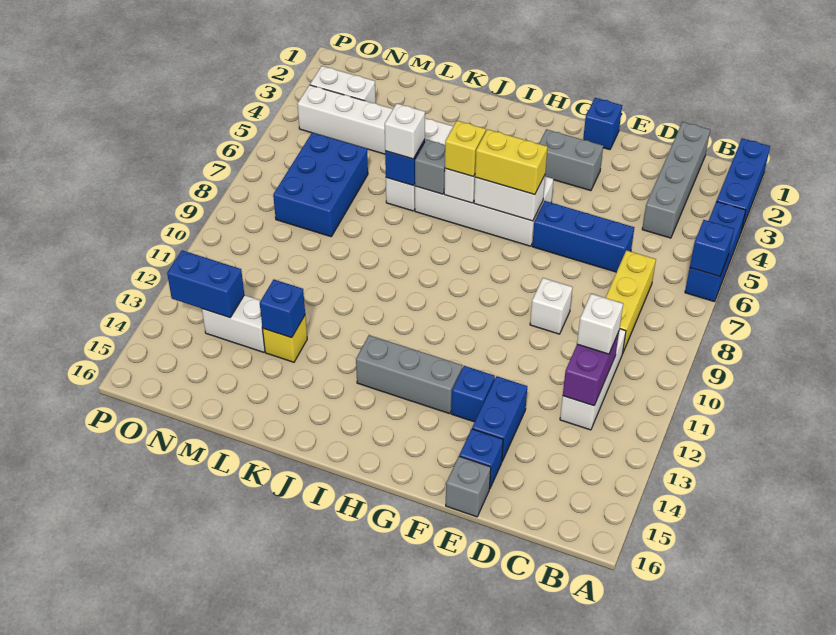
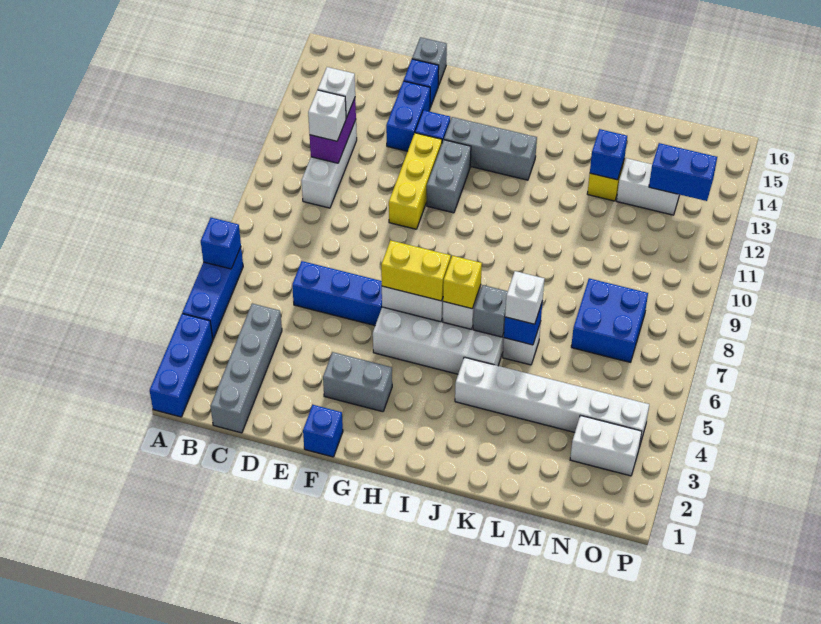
yellow brick C7:C9 level 1 -> yellow brick F10:F12 level 1
white brick E9 level 1 -> white brick C12 level 3
none -> grey brick G11:G12 level 1
blue brick M6:N8 level 1 -> blue brick M7:N8 level 1

